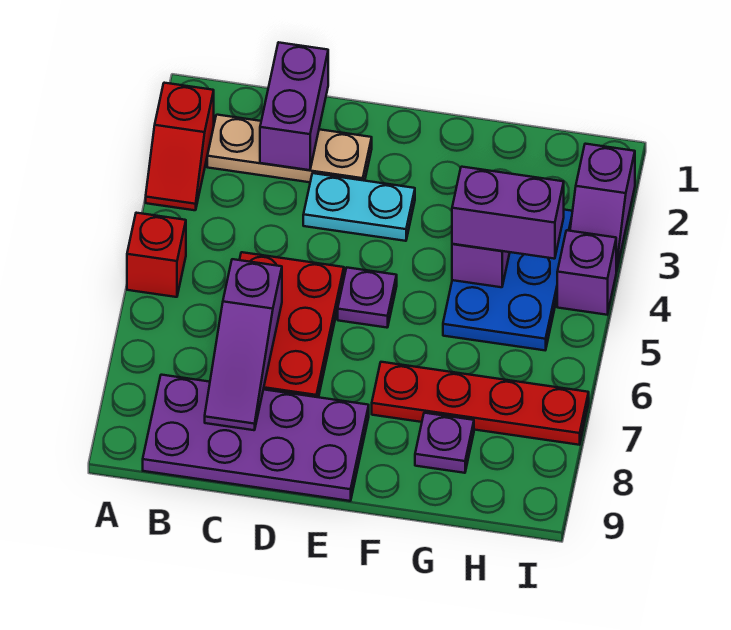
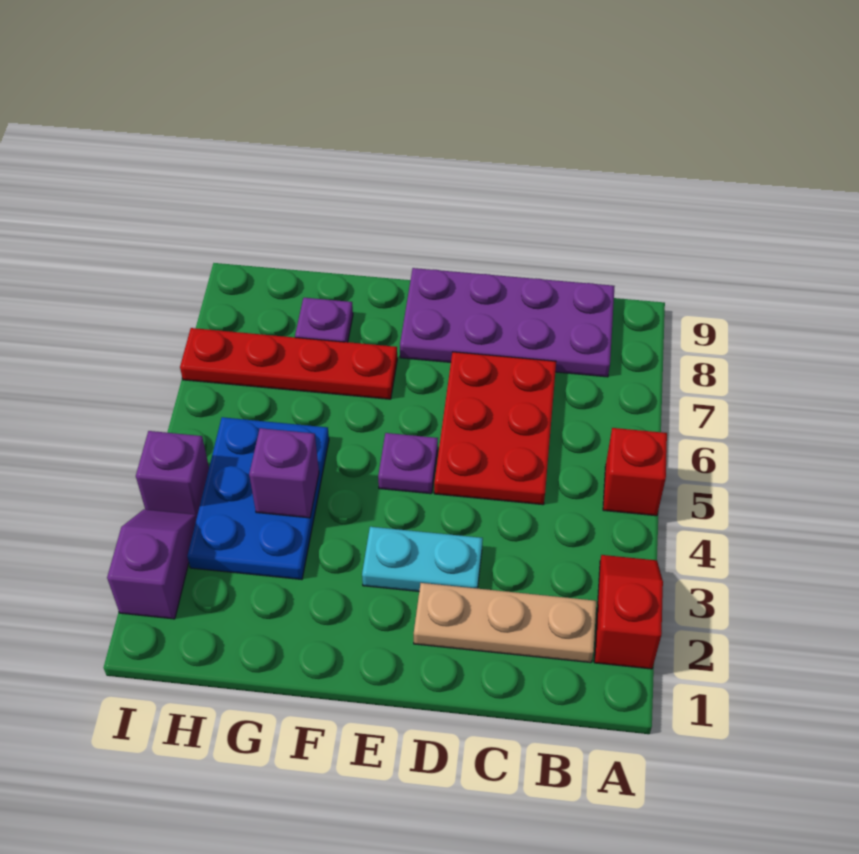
purple brick C1:C2 level 2 -> none
purple slope C6:C8 level 2 top 6 -> none
purple brick G4:H4 level 3 -> none

